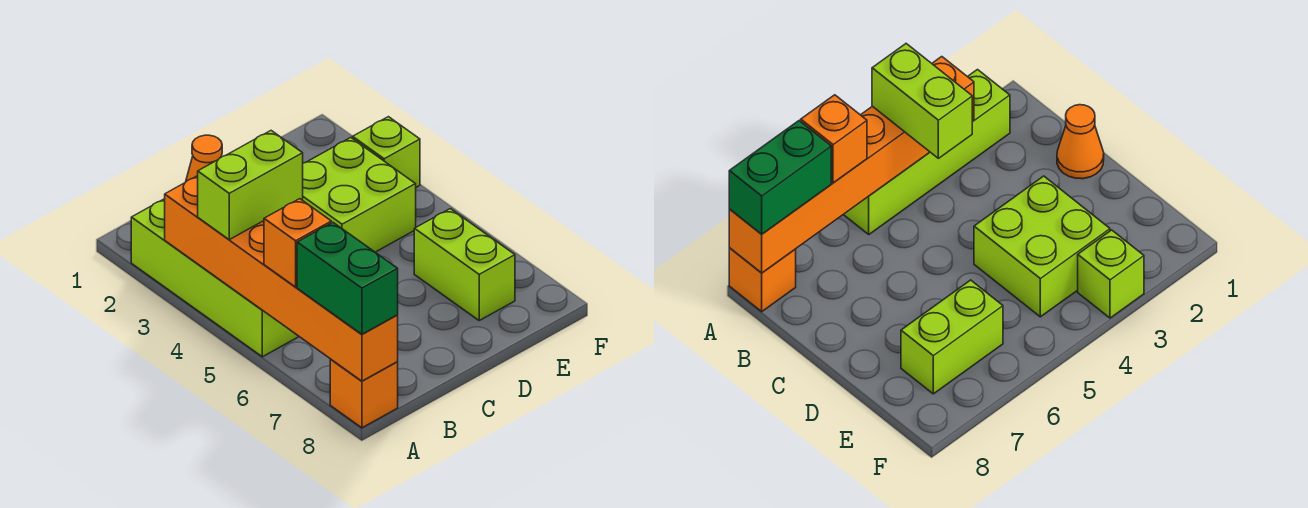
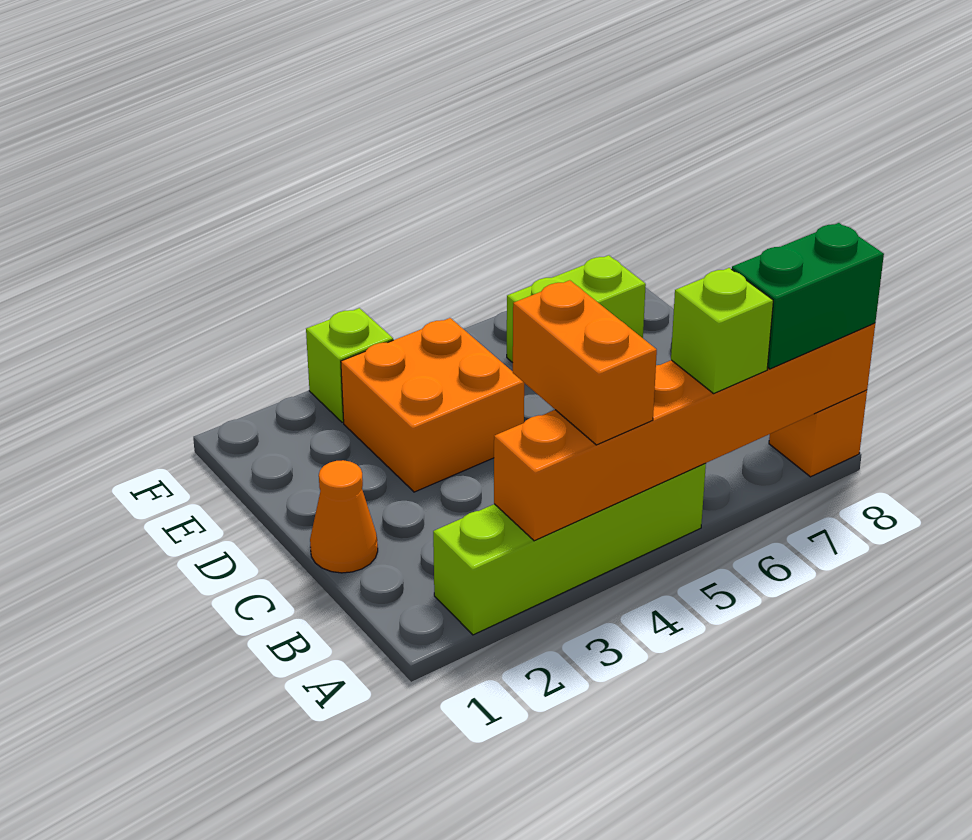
lime brick A4:B4 level 3 -> orange brick A4:B4 level 3
orange brick A6 level 3 -> lime brick A6 level 3
lime brick D3:E4 level 1 -> orange brick D3:E4 level 1

